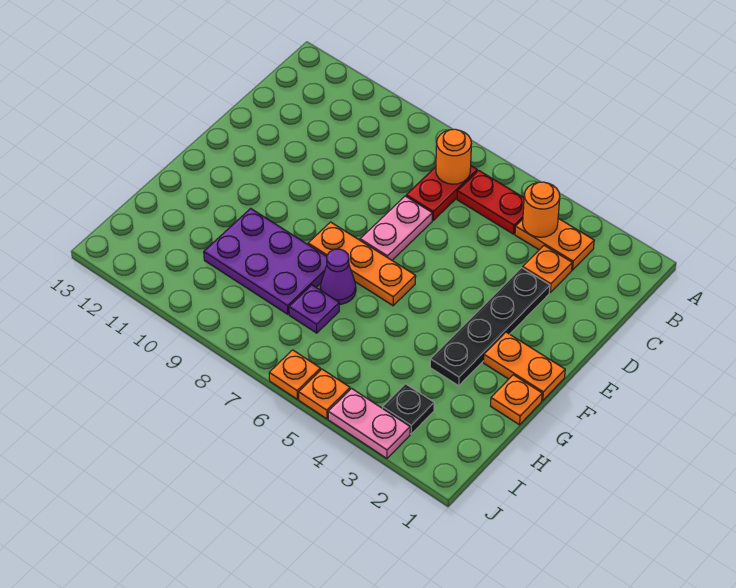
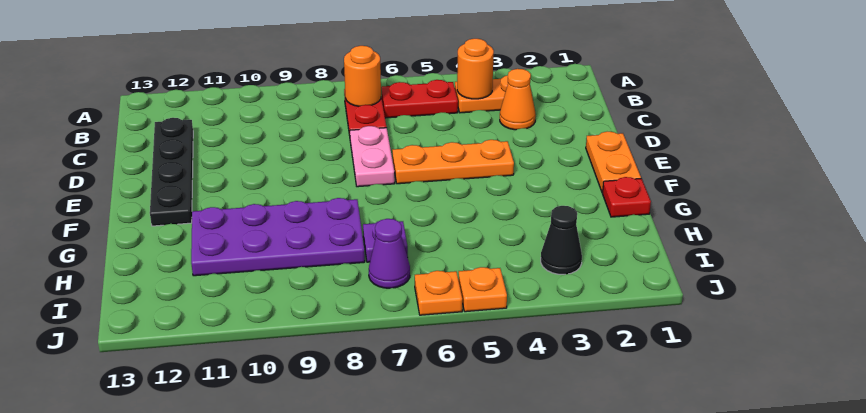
orange plate C3 level 1 -> orange cone C3 level 1
black plate D3:G3 level 1 -> black plate C12:F12 level 1
orange plate F1:F2 level 1 -> orange plate E1:F1 level 1
orange plate F6:F8 level 1 -> orange plate E4:E6 level 1
orange plate G1 level 1 -> red plate G1 level 1
purple cone G7 level 1 -> purple cone I7 level 1
purple plate G8:H10 level 1 -> purple plate G8:H11 level 1
black plate I3 level 1 -> black cone I3 level 1
pink plate J3:J4 level 1 -> none

